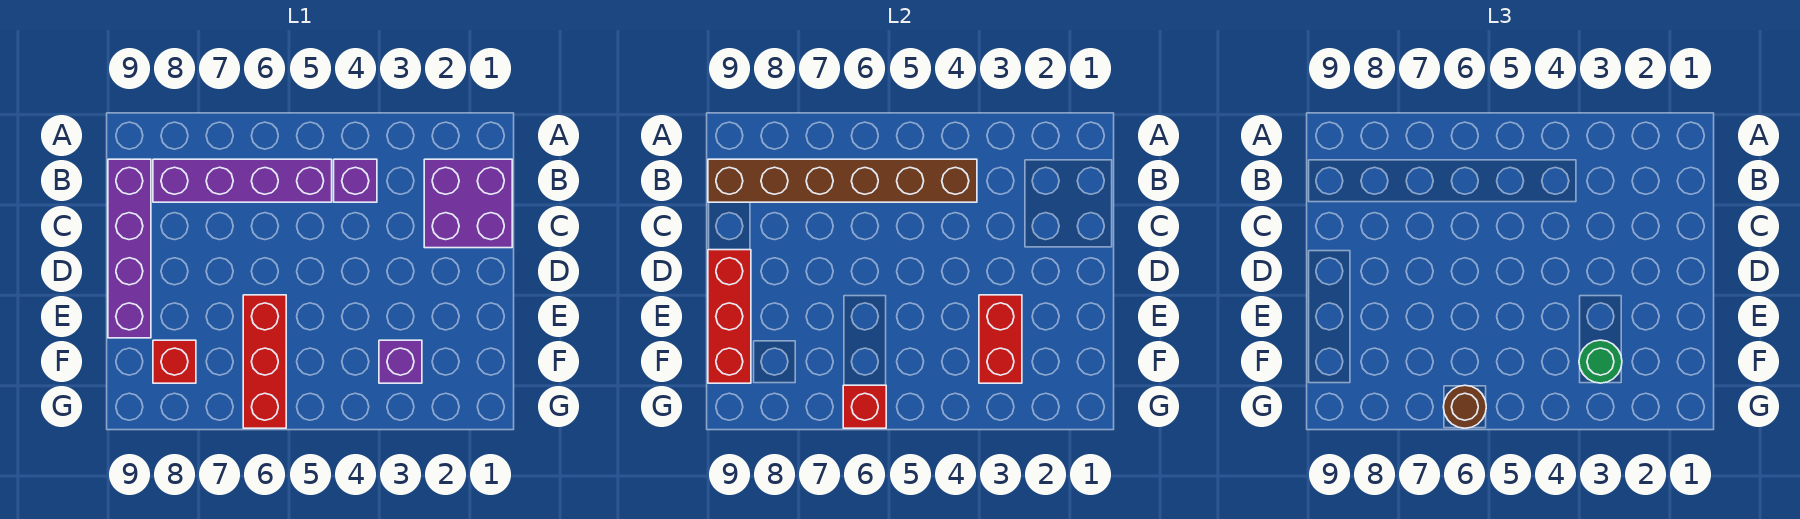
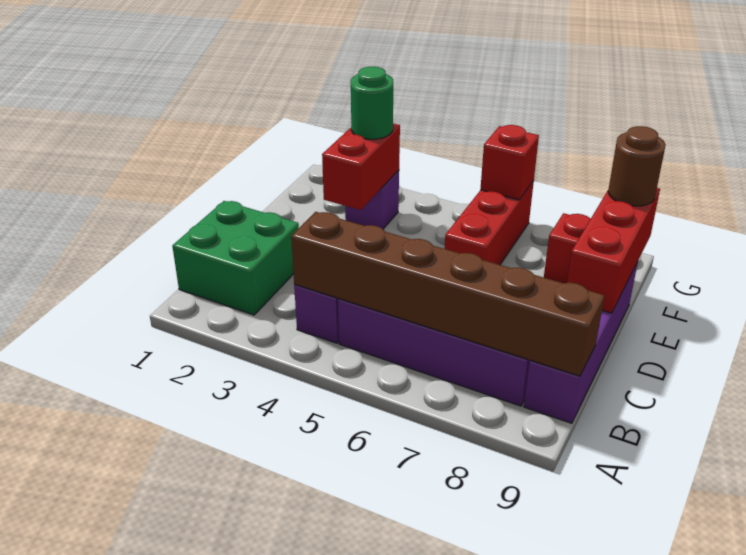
purple brick B1:C2 level 1 -> green brick B1:C2 level 1
brown round brick G6 level 3 -> brown round brick F9 level 3

